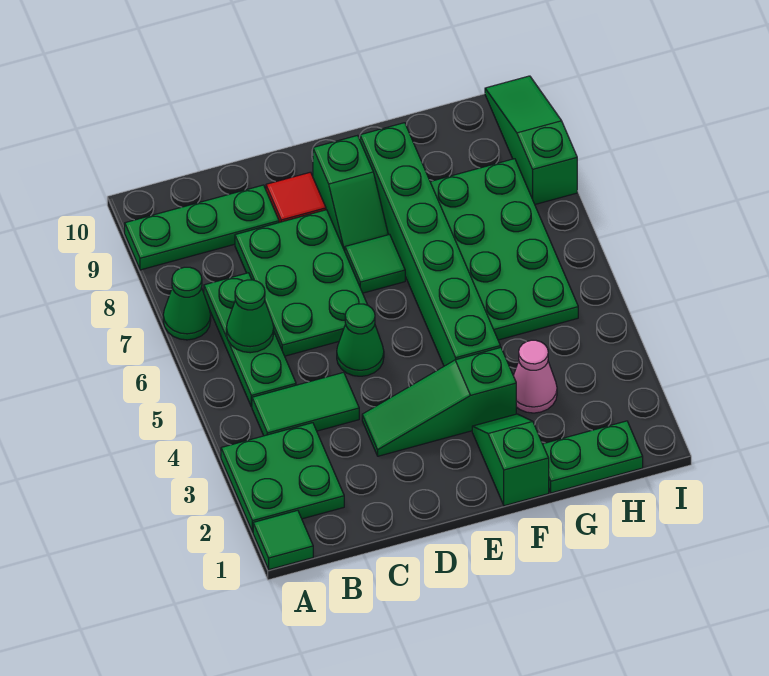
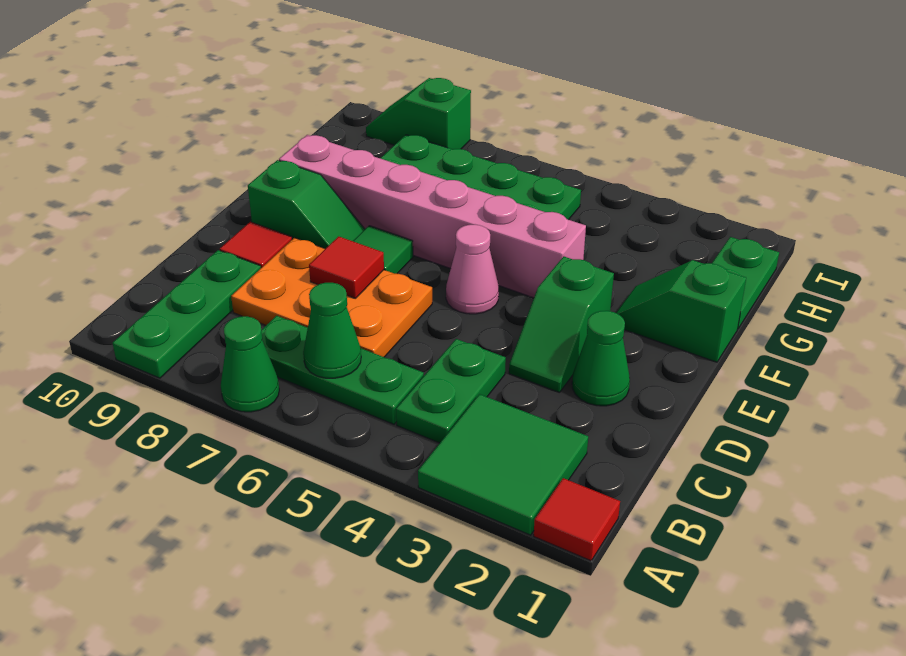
green tile A1 level 1 -> red tile A1 level 1
green plate A2:B3 level 1 -> green tile A2:B3 level 1
green tile B4:C4 level 1 -> green plate B4:C4 level 1
green plate C6:D8 level 1 -> orange plate C6:D8 level 1
green slope D3:F3 level 1 top F -> green slope D3:E3 level 1 top E
green cone D5 level 1 -> green cone D2 level 1
none -> red tile D7 level 2
green brick F4:F9 level 1 -> pink brick F4:F9 level 1
pink cone G3 level 1 -> pink cone E5 level 1
green slope I8:I10 level 1 top 8 -> green slope I8:I9 level 1 top 8

